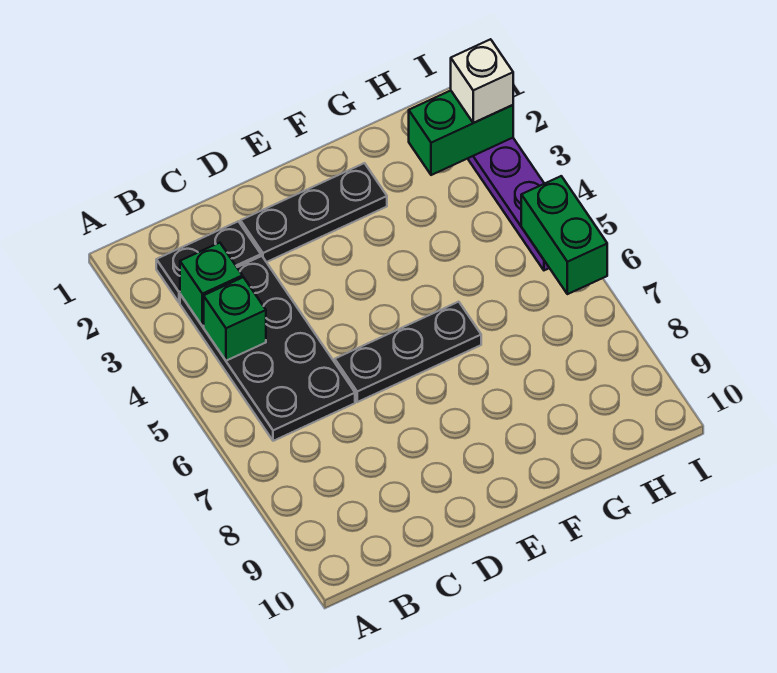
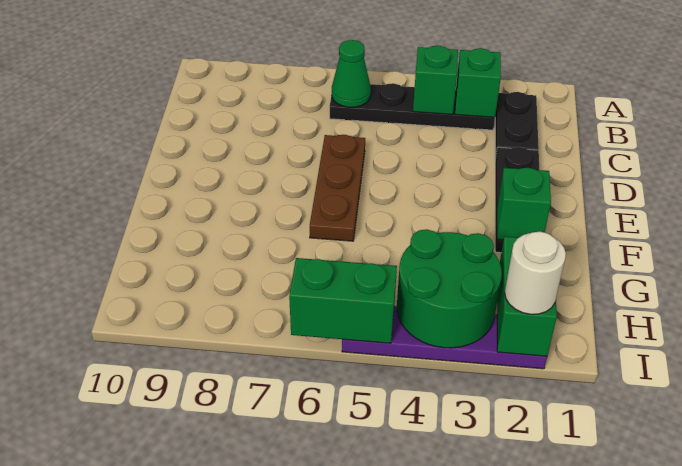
black plate B3:C6 level 1 -> black plate B3:B6 level 1
none -> green cone B6 level 2
black plate D6:F6 level 1 -> brown plate D6:F6 level 1
none -> green brick F2 level 2
none -> green round brick H3:I4 level 2
white brick I2 level 3 -> white round brick I2 level 3

